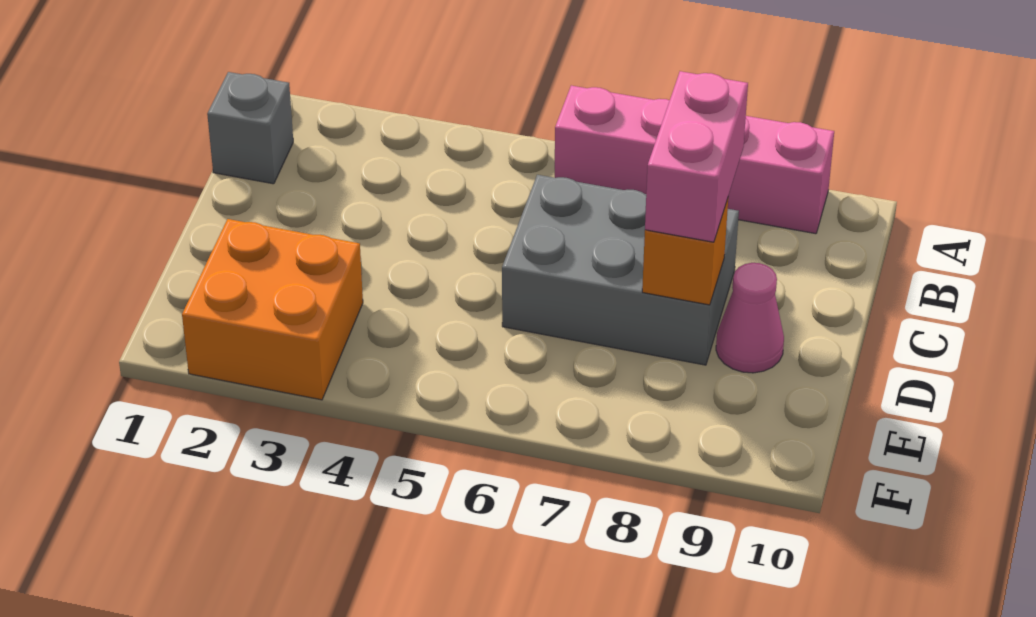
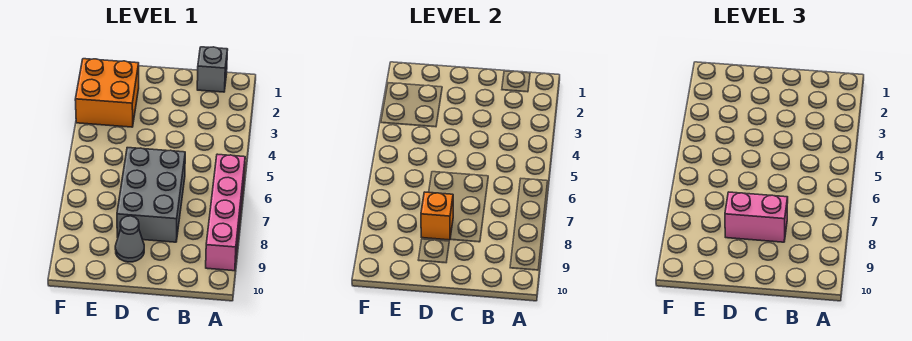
pink cone D9 level 1 -> grey cone D9 level 1

